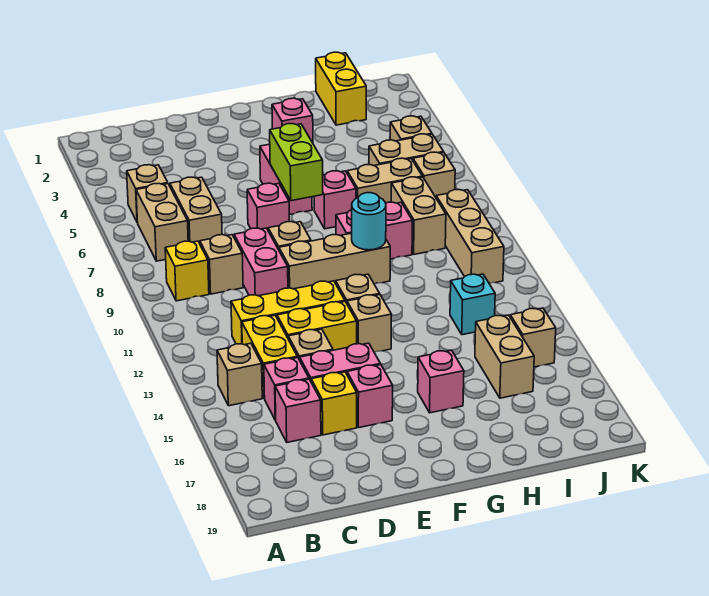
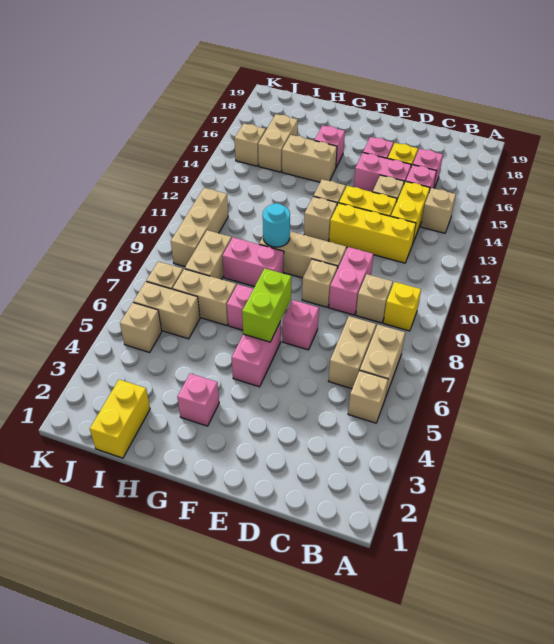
none -> tan brick G15:H15 level 1
cyan brick I13 level 1 -> none

